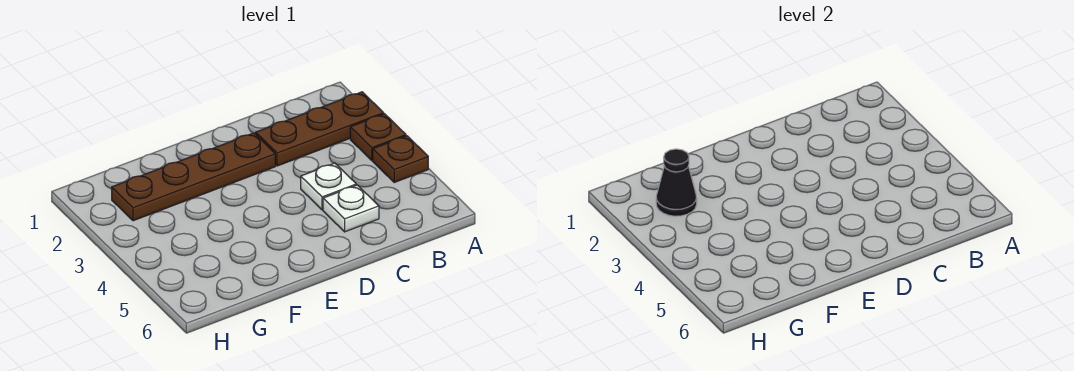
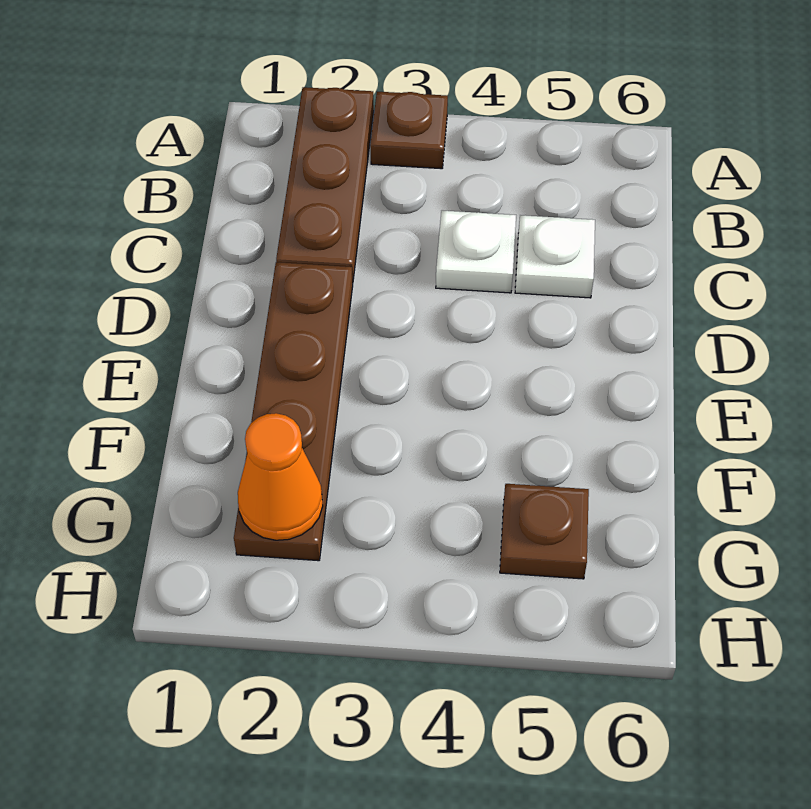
brown plate A4 level 1 -> brown plate G5 level 1
black cone G2 level 2 -> orange cone G2 level 2

